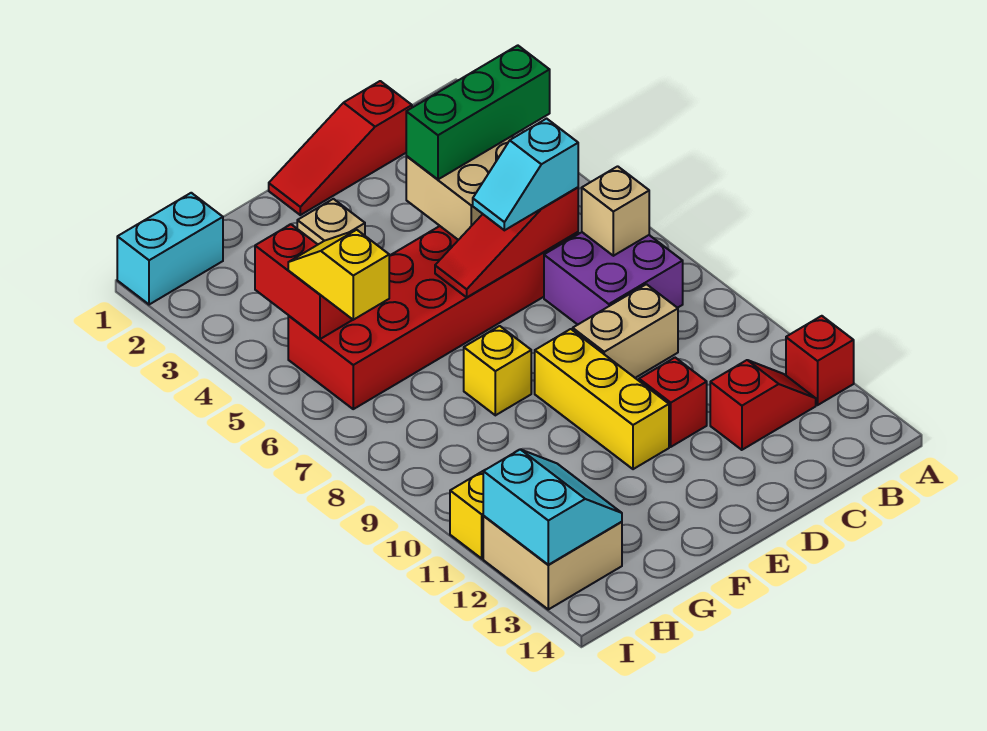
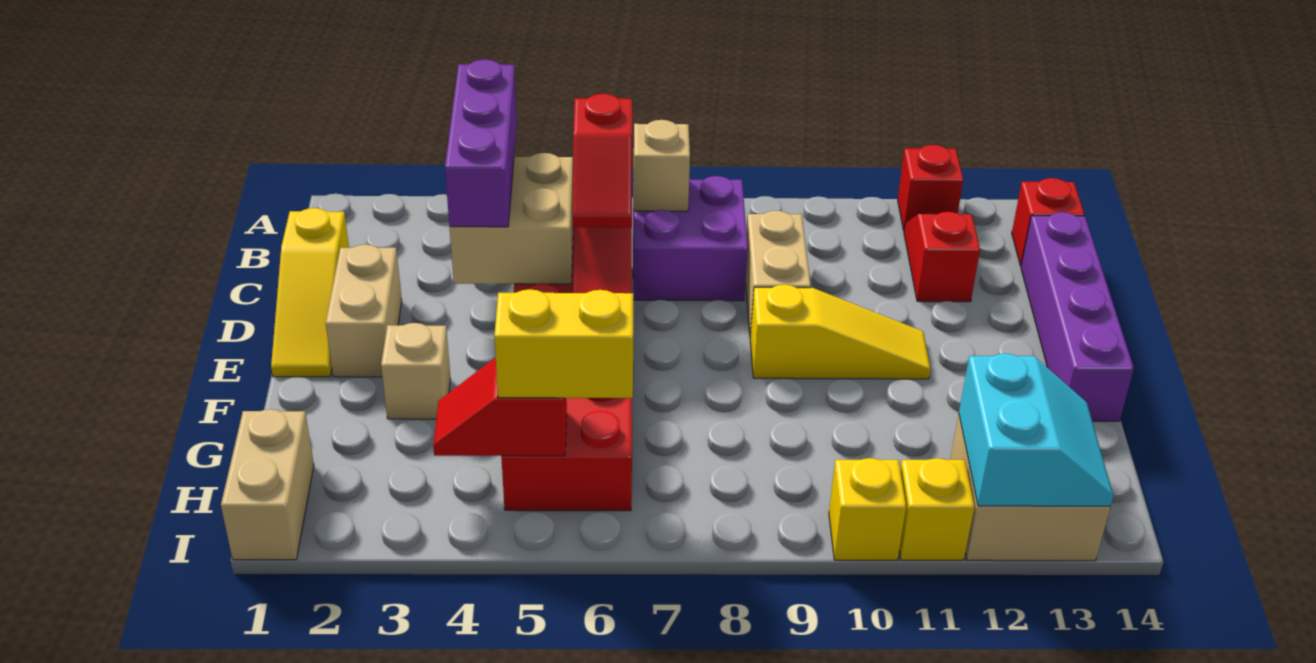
green brick B4:D4 level 3 -> purple brick B4:D4 level 3
red slope C1:E1 level 1 top C -> yellow slope C1:E1 level 1 top C
cyan slope C6:D6 level 3 top C -> red slope C6:D6 level 3 top C
none -> purple brick C14:F14 level 1
none -> tan brick D2:E2 level 1
red brick D11 level 1 -> red brick B14 level 1
yellow brick E9:E11 level 1 -> yellow slope E9:E11 level 1 top 9
yellow brick F8 level 1 -> yellow brick I10 level 1
cyan brick H1:I1 level 1 -> tan brick H1:I1 level 1
red brick H4:H5 level 2 -> red slope H4:H5 level 2 top 5
yellow slope H5:H6 level 3 top 6 -> yellow brick H5:H6 level 3
cyan slope H12:I13 level 2 top I -> cyan slope H12:I13 level 2 top 12

